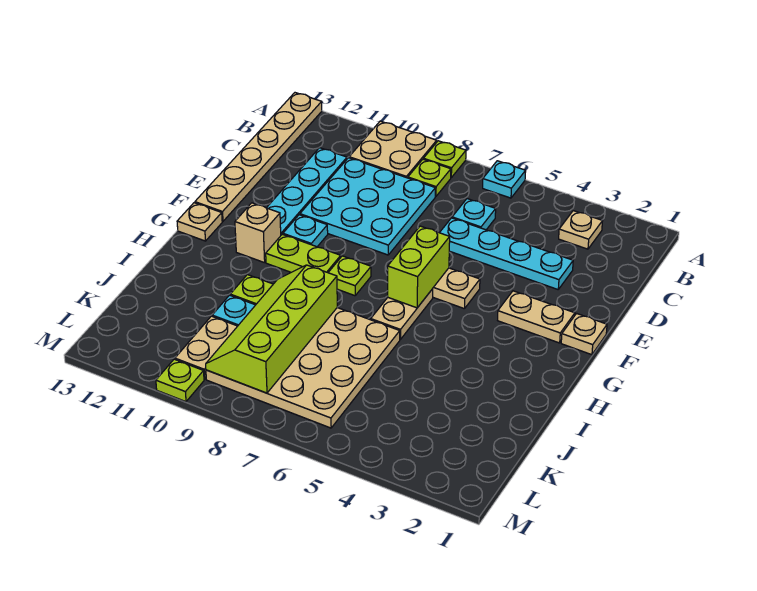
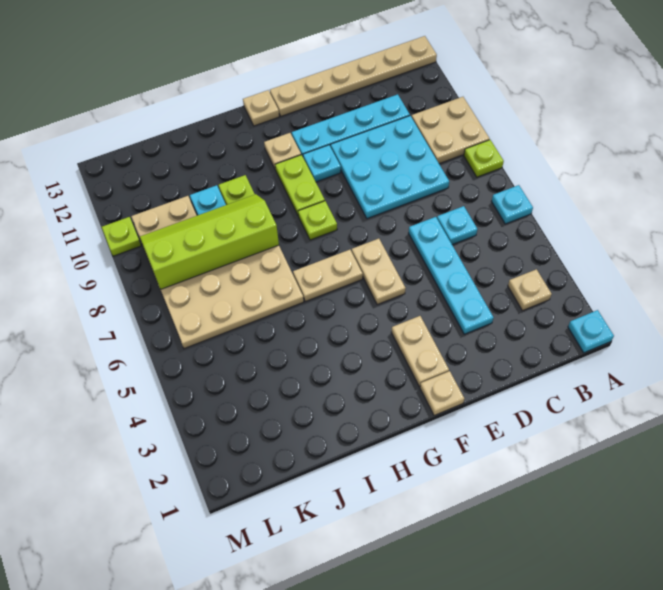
none -> cyan plate A1 level 1
lime plate B8 level 1 -> none
lime brick F6:G6 level 2 -> none
tan brick G11 level 1 -> tan plate G11 level 1

